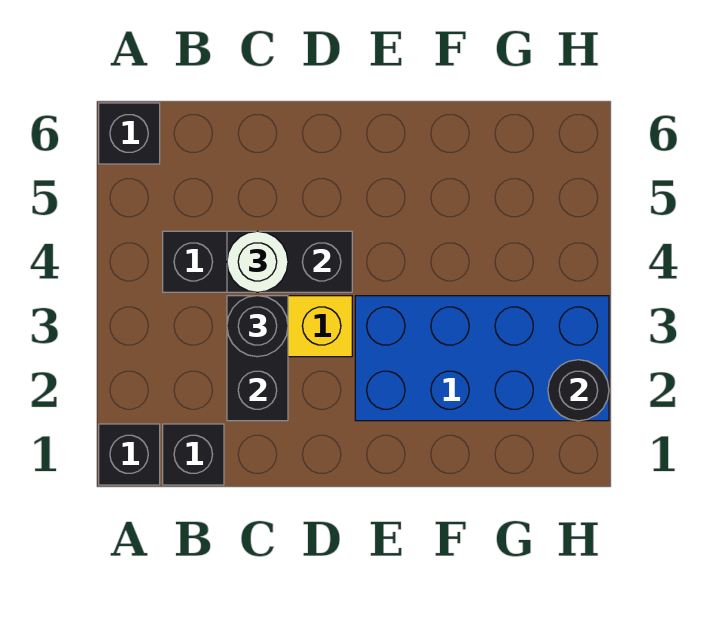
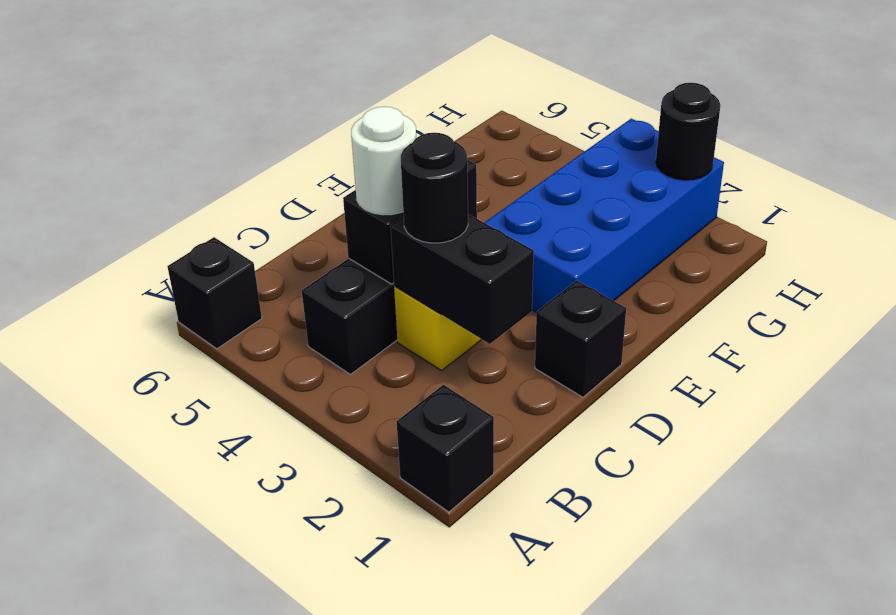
black brick B1 level 1 -> black brick D1 level 1

